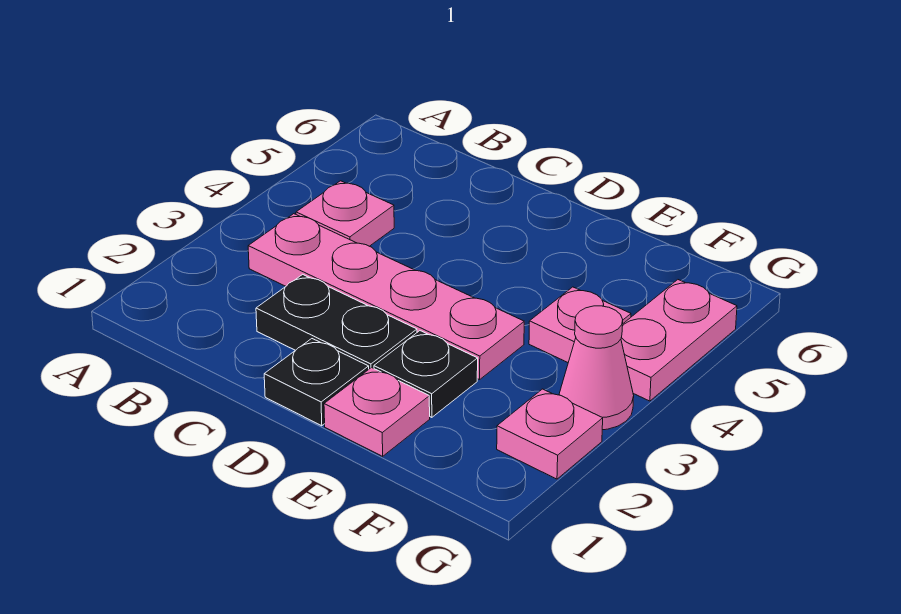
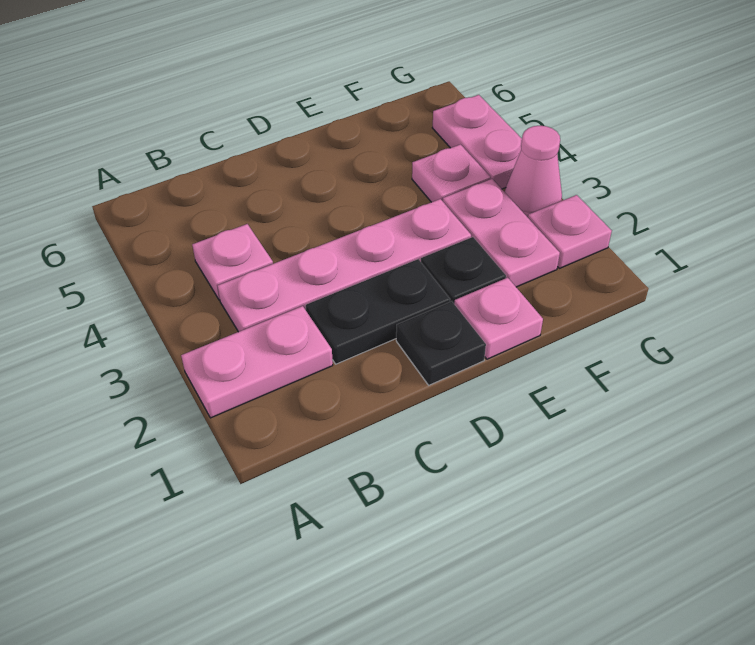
none -> pink plate A2:B2 level 1
none -> pink plate F2:F3 level 1

